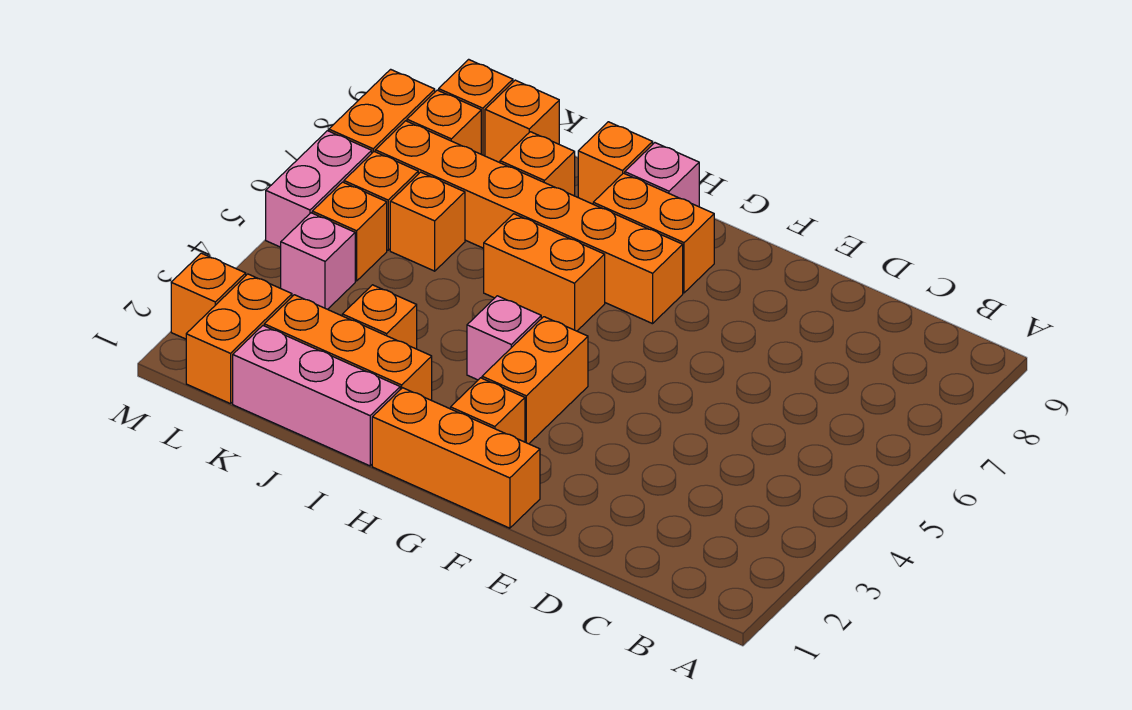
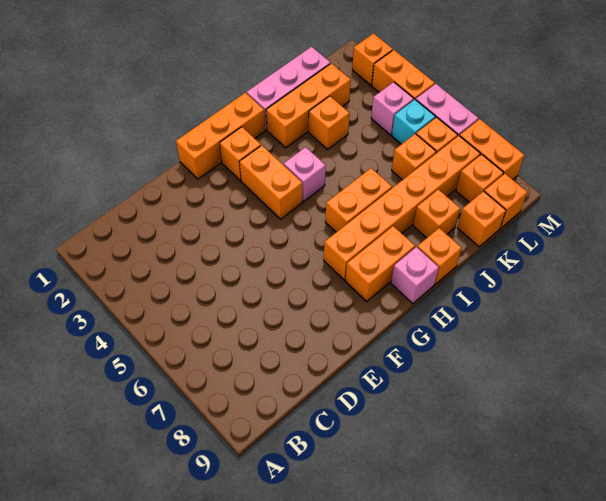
orange brick L1:L2 level 1 -> orange brick M3:M4 level 1
orange brick L5 level 1 -> cyan brick L5 level 1

